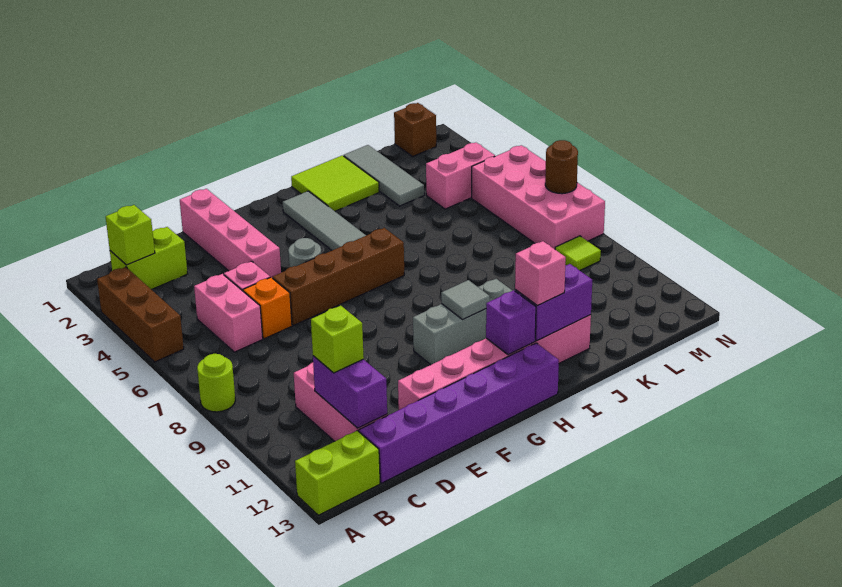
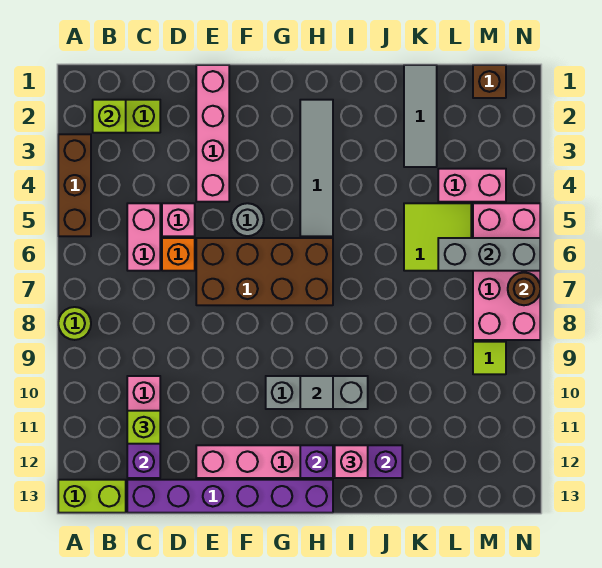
brown brick E6:H6 level 1 -> brown brick E6:H7 level 1
lime tile I1:J2 level 1 -> lime tile K5:L6 level 1
none -> grey brick L6:N6 level 2

